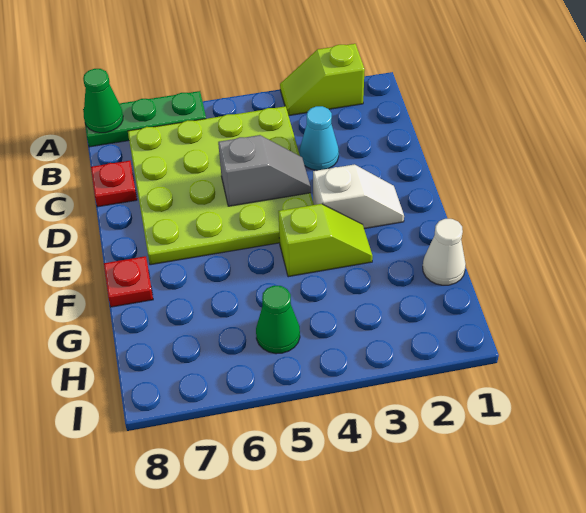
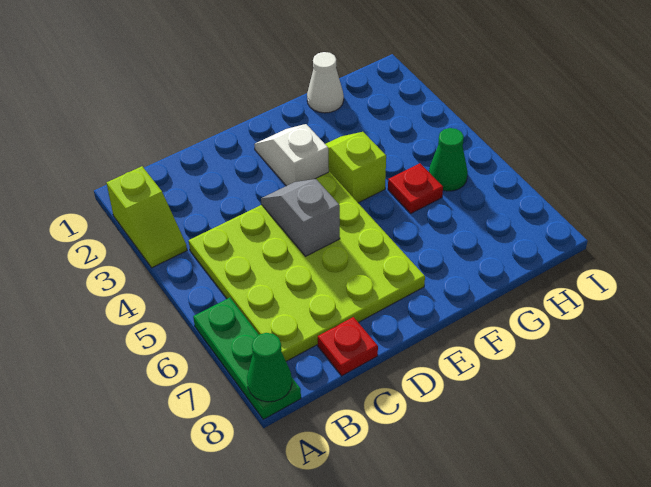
cyan cone C3 level 1 -> none
red plate F8 level 1 -> red plate G5 level 1

